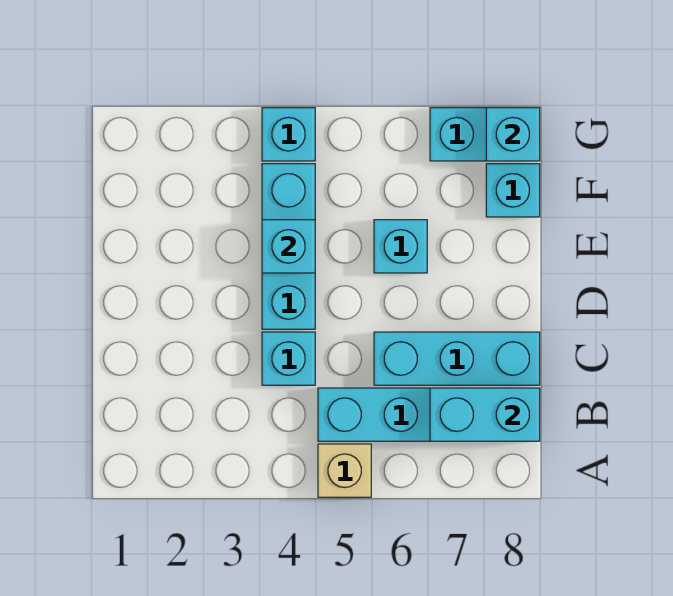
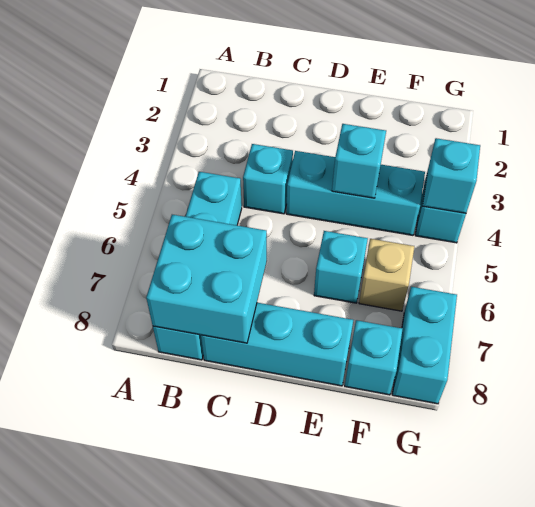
tan brick A5 level 1 -> tan brick F6 level 1
cyan brick B7:B8 level 2 -> cyan brick B7:C8 level 2
cyan brick C6:C8 level 1 -> cyan brick C8:E8 level 1
cyan brick G8 level 2 -> cyan brick G4 level 2

